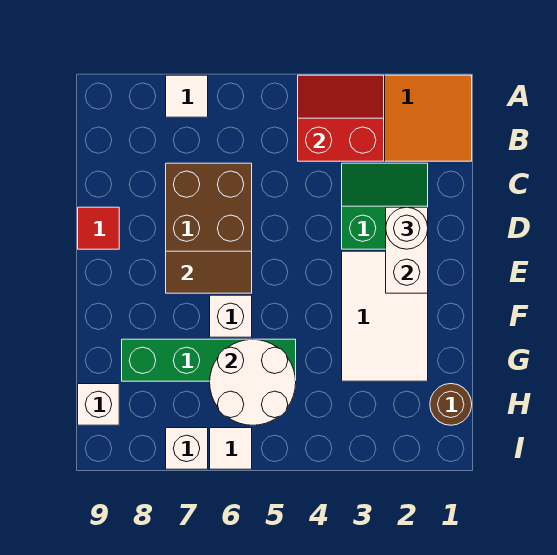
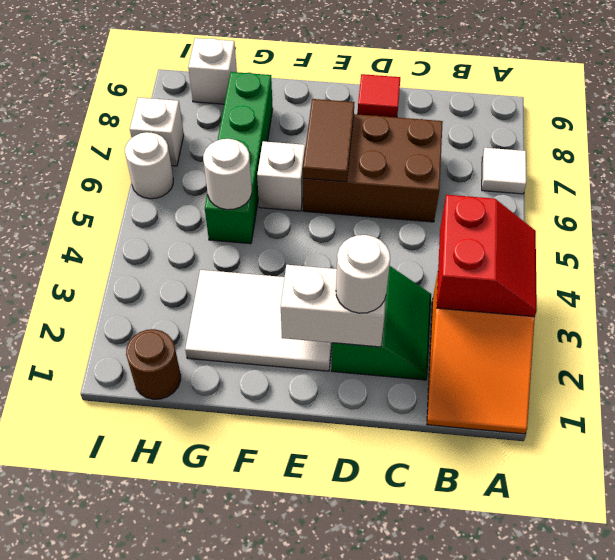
white round brick G5:H6 level 2 -> white round brick G5 level 2
white tile I6 level 1 -> white round brick I6 level 1

